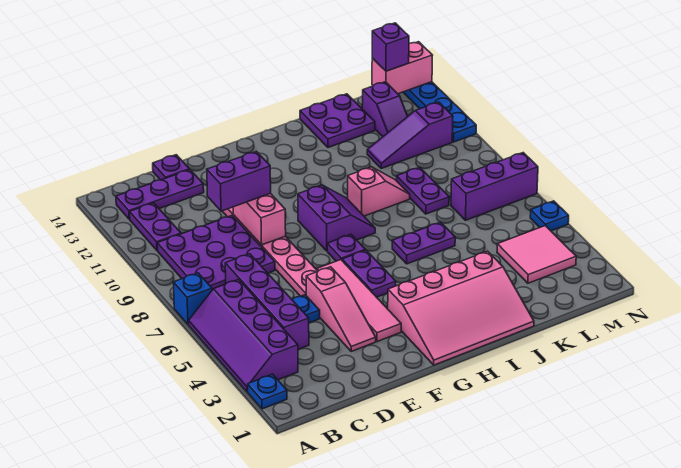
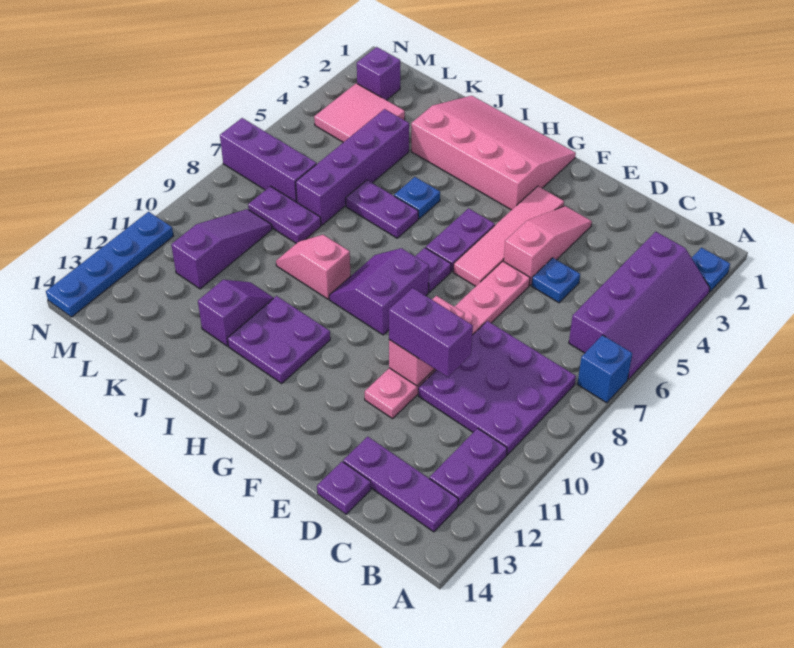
purple brick C4:C7 level 1 -> purple brick K4:K7 level 1
purple plate J13:K14 level 1 -> purple plate H11:I12 level 1
purple plate K8:K9 level 1 -> purple plate K8:L8 level 1
purple slope K11:M11 level 1 top M -> purple slope L9:L11 level 1 top 11
purple slope L12:L13 level 1 top 13 -> purple slope J11:J12 level 1 top 12
pink brick M14:N14 level 2 -> none
purple brick M14 level 3 -> purple brick M2 level 1
blue plate N5 level 1 -> blue plate I5 level 1

